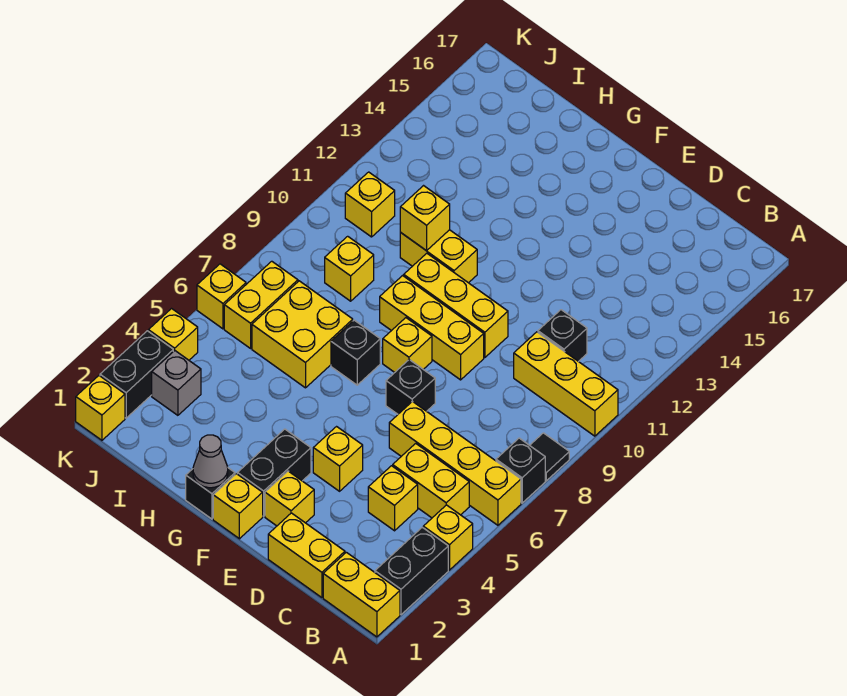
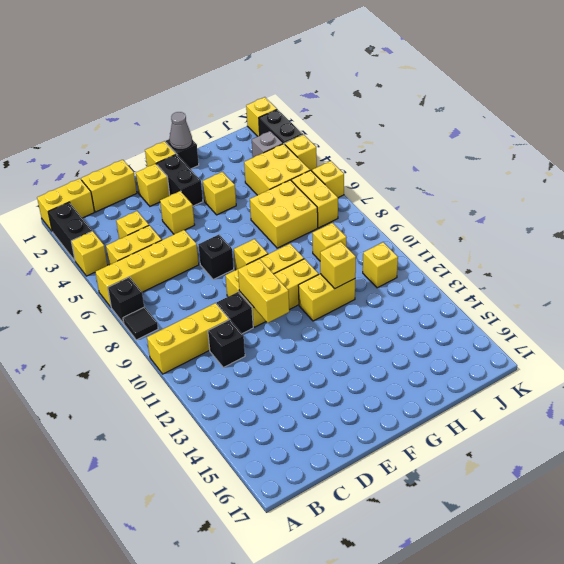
none -> yellow brick E10:E11 level 2
none -> yellow brick G4 level 1
black brick G7 level 1 -> black brick D10 level 1
none -> yellow brick I4:J5 level 1

